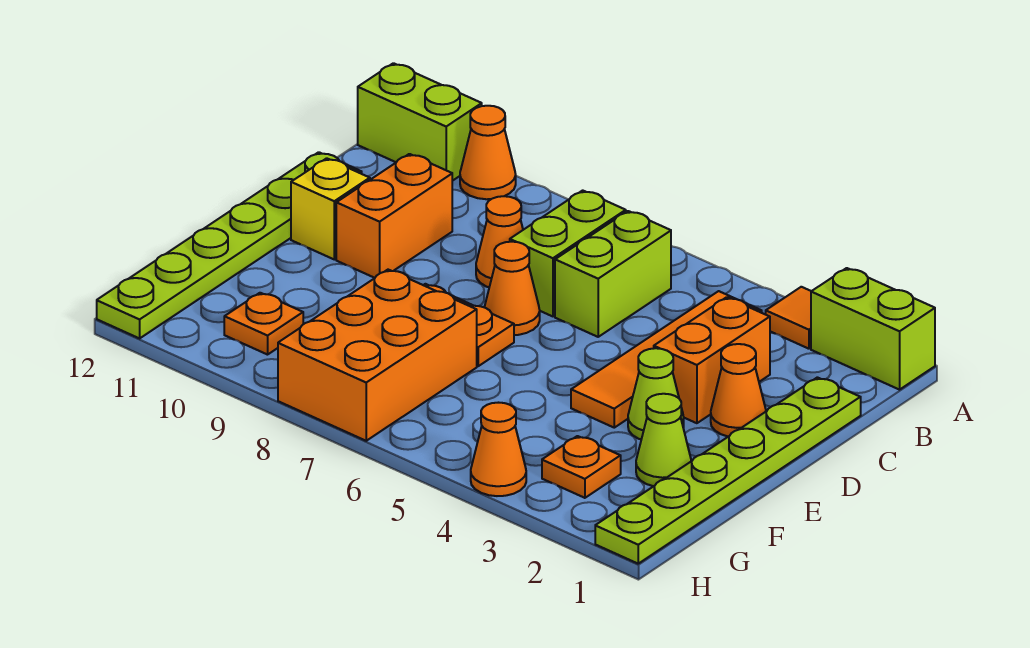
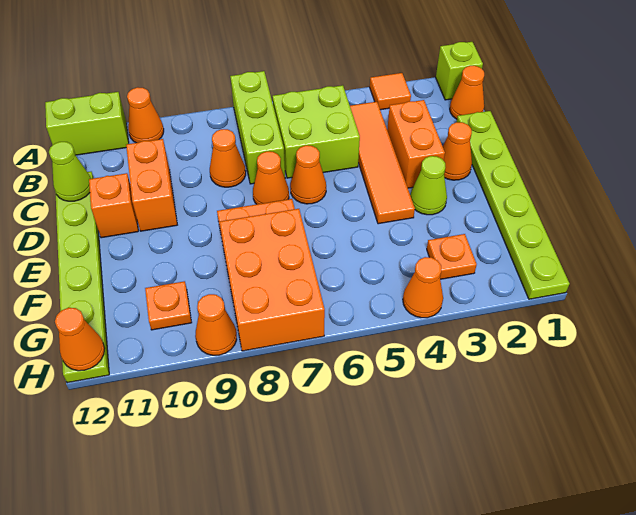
lime brick A1:A2 level 1 -> lime brick A1 level 1
none -> orange cone B1 level 1
lime brick B6:C6 level 1 -> lime brick B5:C6 level 1
lime brick B7:C7 level 1 -> lime brick A7:C7 level 1
none -> orange cone D6 level 1
yellow brick D11 level 1 -> orange brick D11 level 1
lime cone F2 level 1 -> lime cone C12 level 2
none -> orange cone H9 level 1
none -> orange cone H12 level 2

